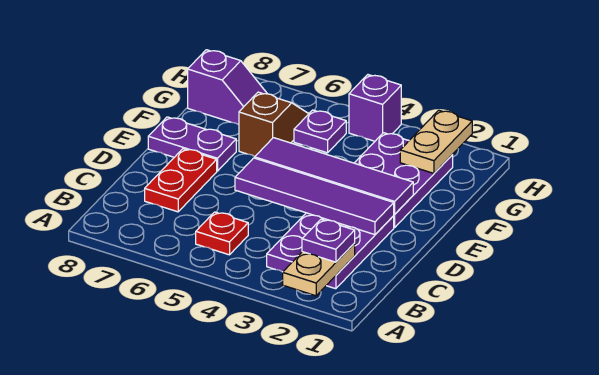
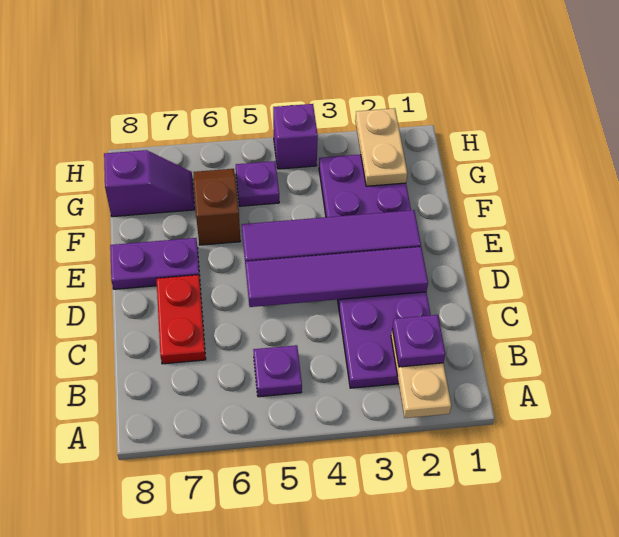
red plate B5 level 1 -> purple plate B5 level 1

